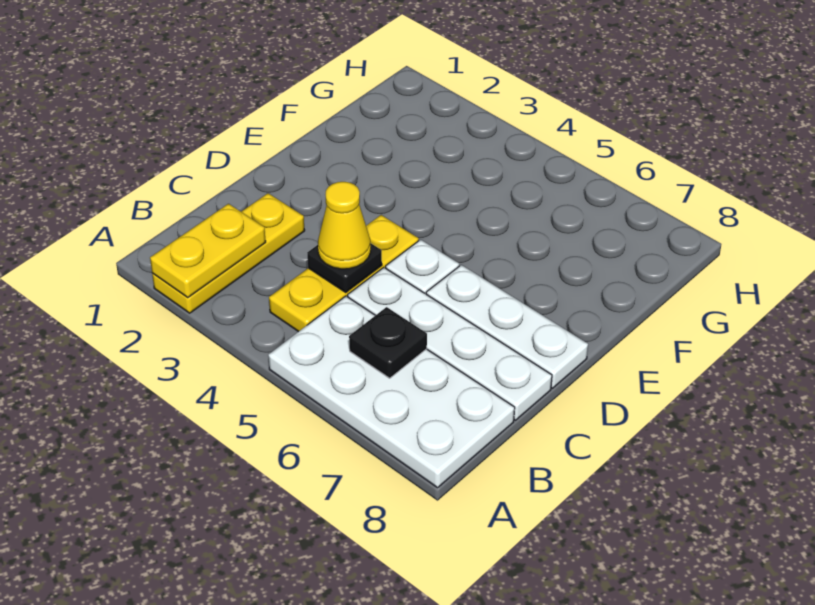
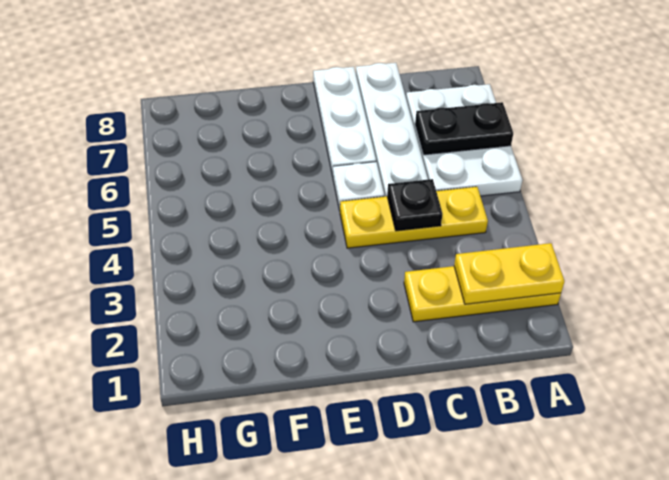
white plate A5:B8 level 1 -> white plate A5:B7 level 1
black plate B6 level 2 -> black plate A6:B6 level 2
yellow cone C4 level 3 -> none

